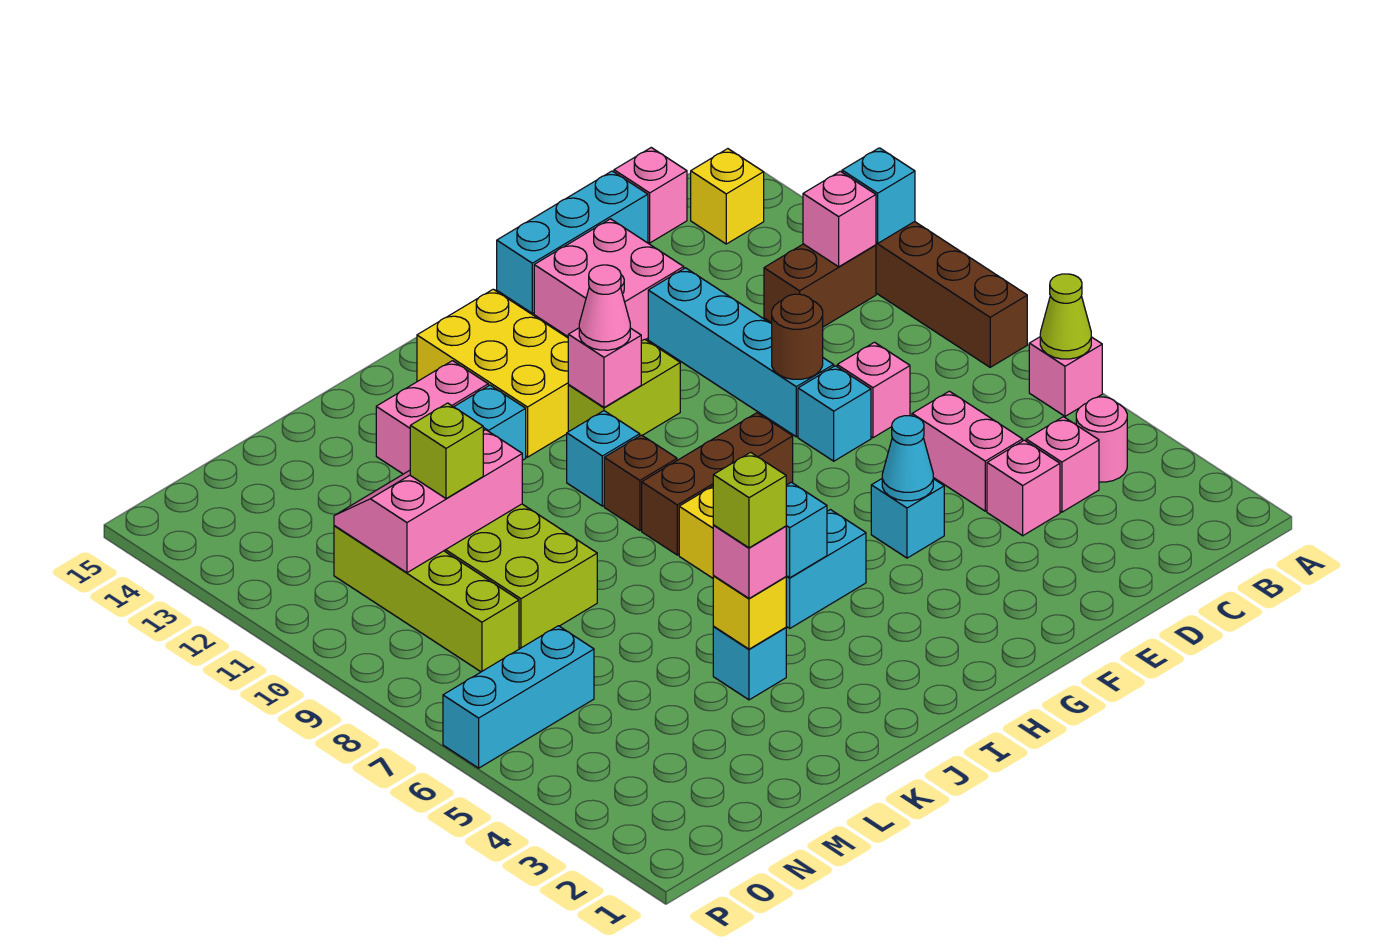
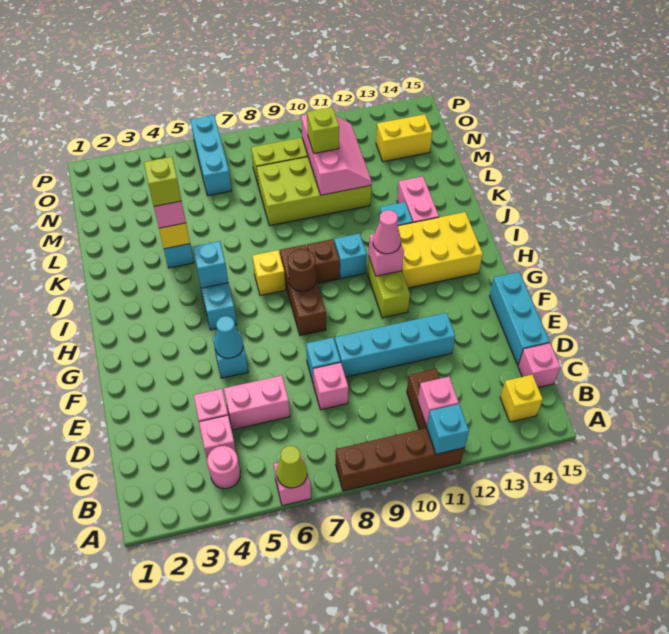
brown round brick E9 level 2 -> brown round brick H8 level 2
pink brick E13:F14 level 1 -> none
none -> yellow brick N13:N14 level 1

